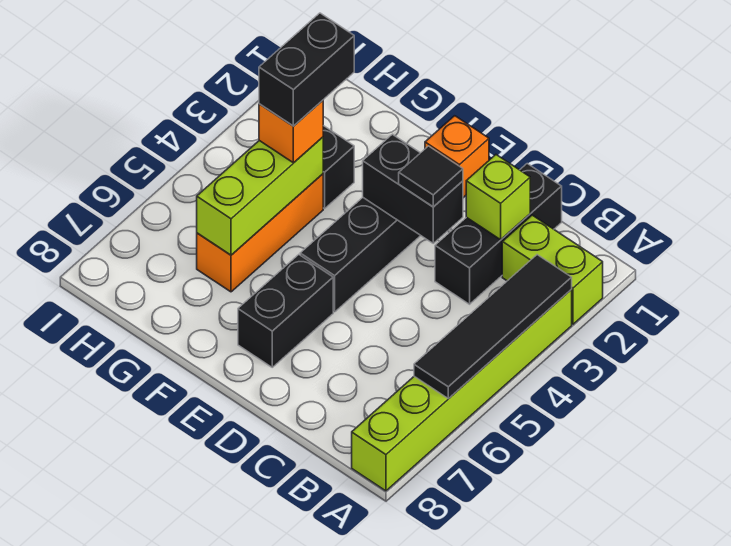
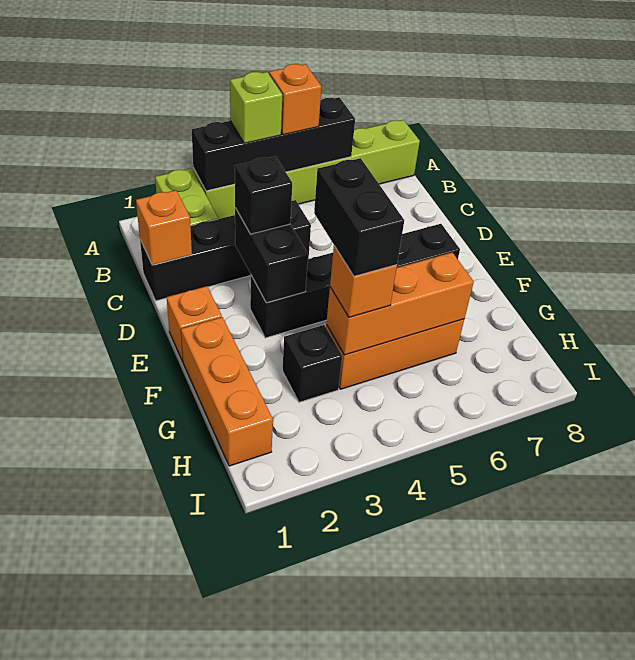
black tile A3:A6 level 2 -> black brick A3:A6 level 2
none -> orange brick A5 level 3
black brick C1:C3 level 1 -> black brick C1:C4 level 1
none -> orange brick C1 level 2
lime brick C2 level 2 -> lime brick A4 level 3
black tile D3 level 3 -> black brick D3 level 3
none -> orange brick F1:H1 level 1
black brick G3:G4 level 4 -> black brick F4:G4 level 4
lime brick G4:G6 level 2 -> orange brick G4:G6 level 2

